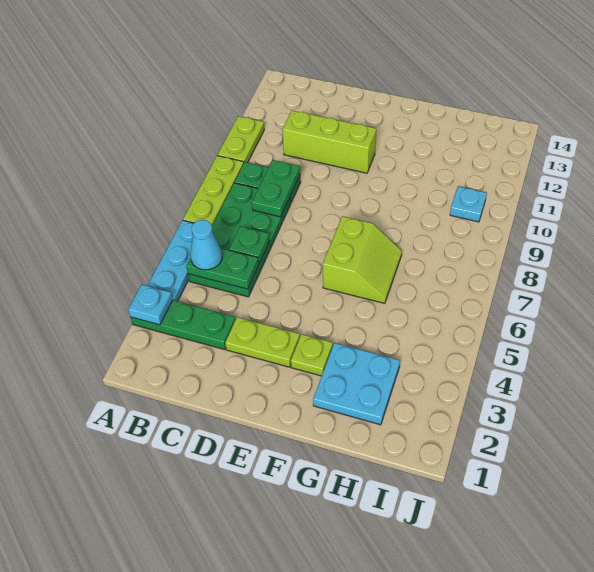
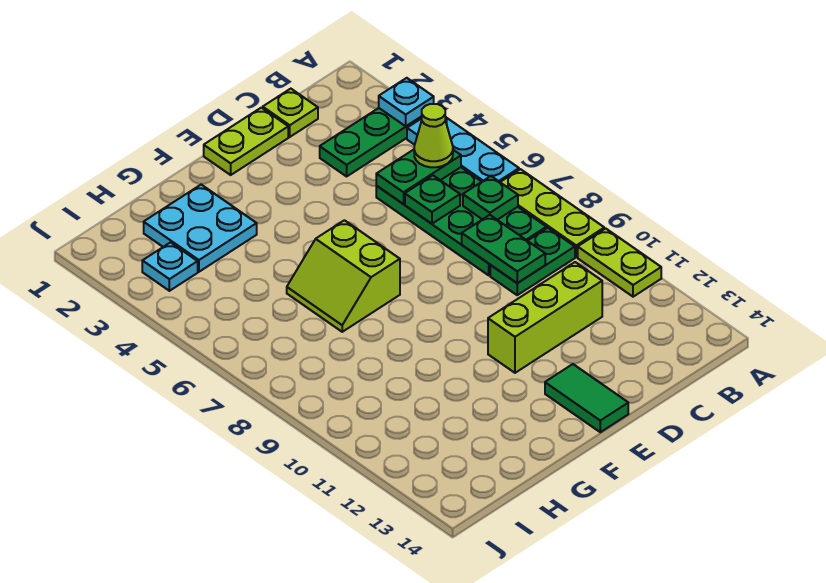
cyan cone B5 level 3 -> lime cone B5 level 3
none -> green plate B7 level 2
lime plate D3:E3 level 1 -> lime plate D1:E1 level 1
none -> green tile E13:E14 level 1
lime plate F3 level 1 -> lime plate C1 level 1
cyan plate I10 level 1 -> cyan plate I3 level 1

